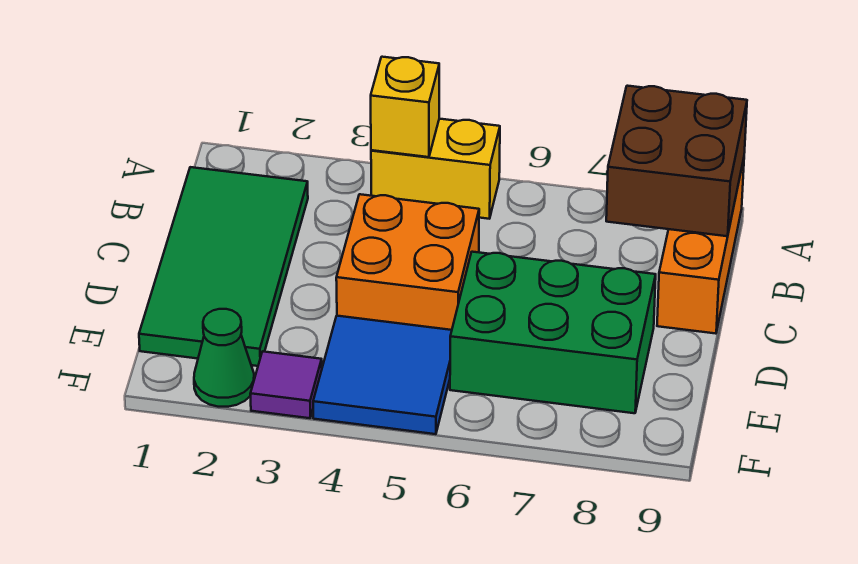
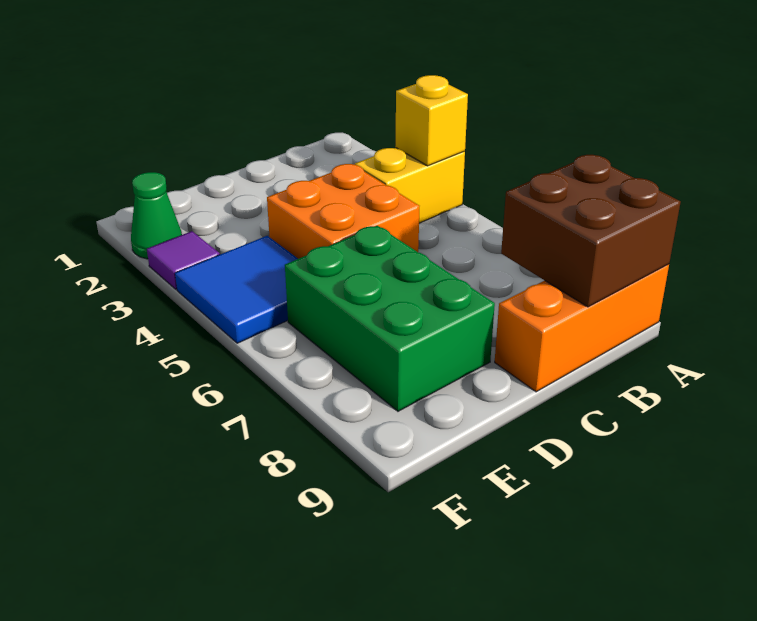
yellow brick A4:A5 level 1 -> yellow brick A4:B4 level 1
green tile B1:E2 level 1 -> none

